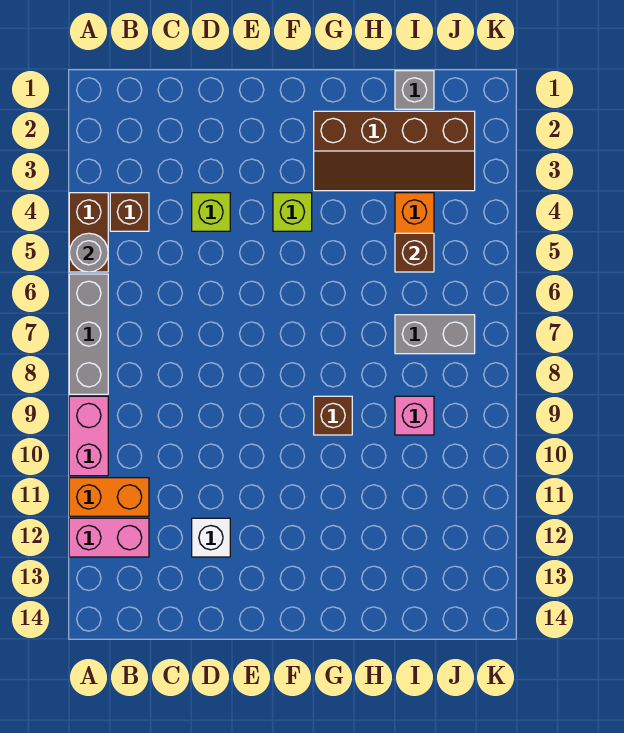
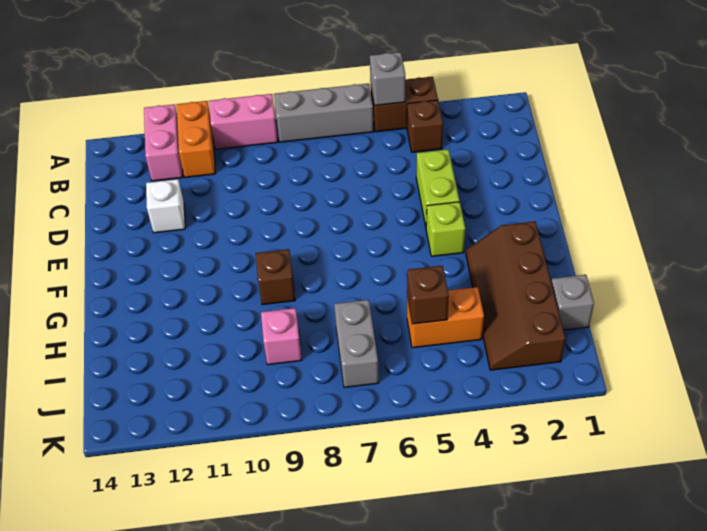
grey round brick A5 level 2 -> grey brick A5 level 2
lime brick D4 level 1 -> lime brick D4:E4 level 1

